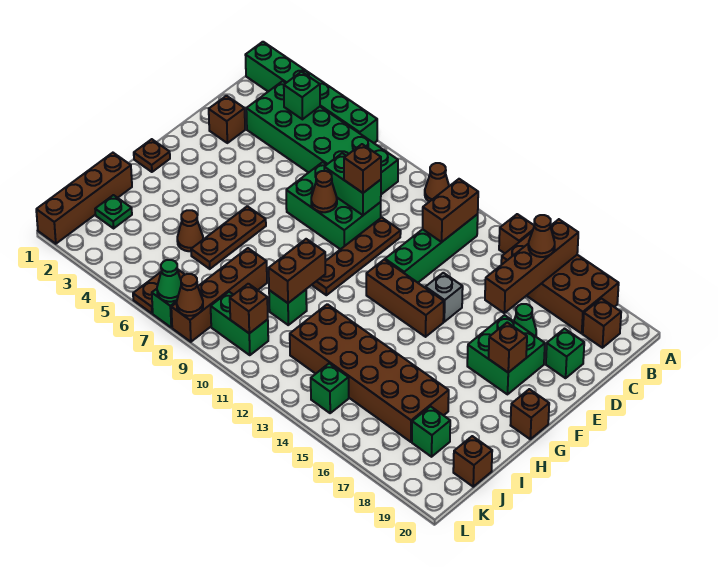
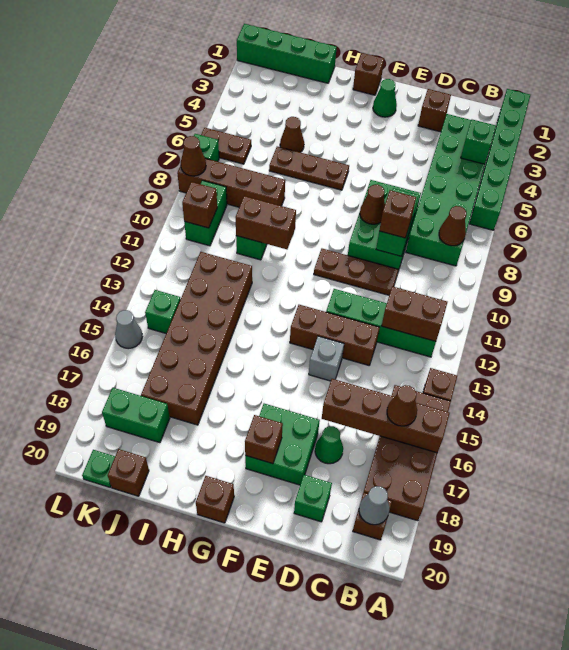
brown cone A10 level 1 -> brown cone B8 level 2
none -> grey cone B19 level 2
brown plate D10:G10 level 1 -> brown plate D10:F10 level 1
brown brick F12:F14 level 1 -> brown brick D13:F13 level 1
brown plate G1 level 1 -> brown brick G1 level 1
brown brick I1:L1 level 1 -> green brick I1:L1 level 1
green plate J2 level 1 -> green plate K20 level 1
green brick J18 level 1 -> green brick J18:K18 level 1
green cone L7 level 2 -> green cone F2 level 1
none -> grey cone L15 level 1

